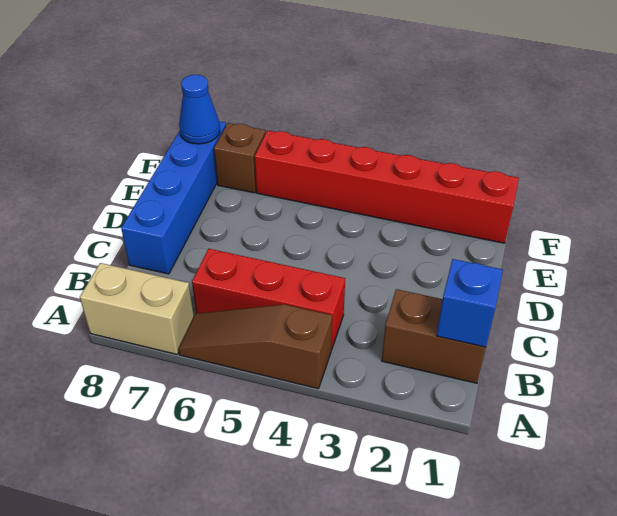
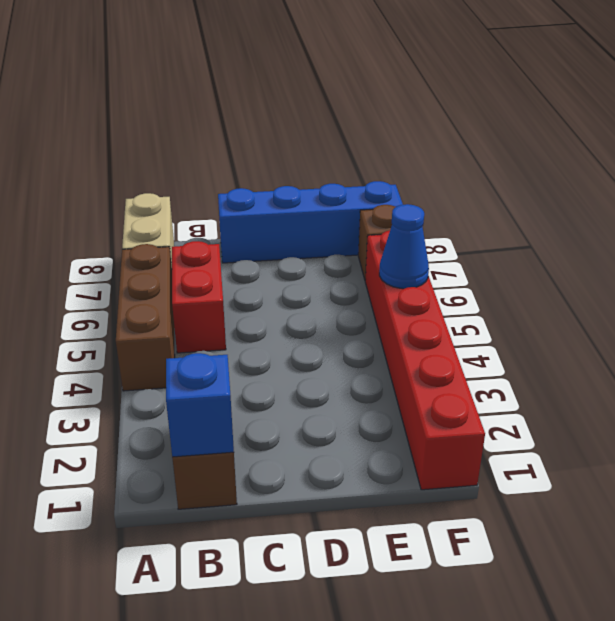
brown slope A4:A6 level 1 top 4 -> brown brick A4:A6 level 1
red brick B4:B6 level 1 -> red brick B5:B6 level 1
blue cone F8 level 2 -> blue cone F5 level 2

